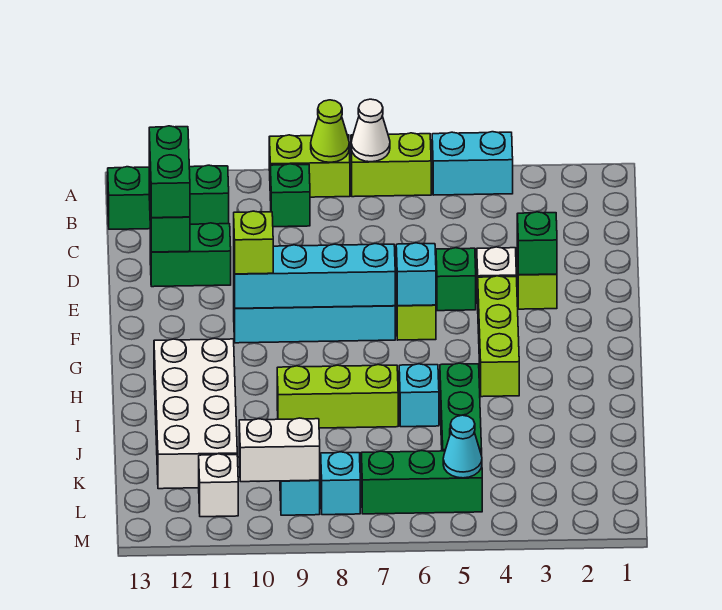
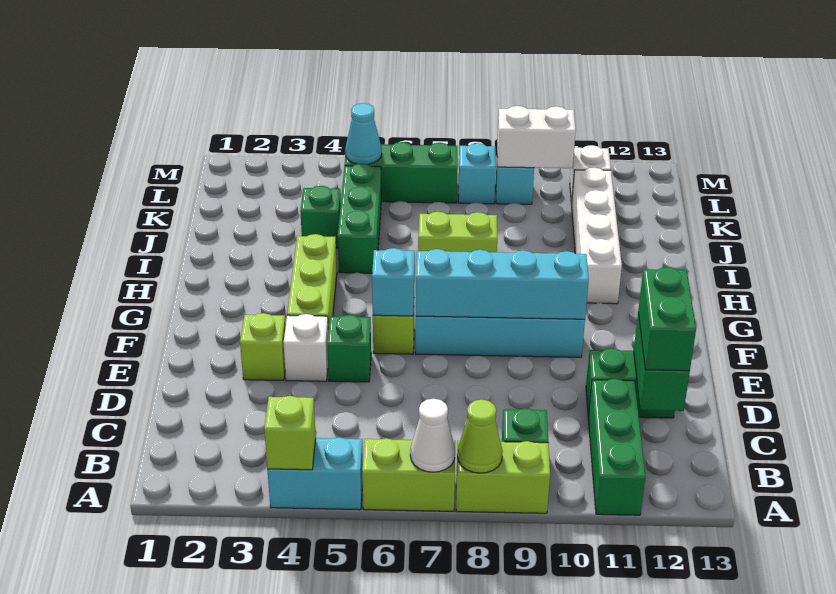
green brick B11:B13 level 1 -> green brick A11:C11 level 1
green brick E3 level 2 -> green brick J4 level 1
lime brick F10 level 3 -> lime brick A4 level 2
white brick H11:K12 level 1 -> white brick H11:K11 level 1
cyan brick I6 level 1 -> none
lime brick I7:I9 level 1 -> lime brick I7:I8 level 1

